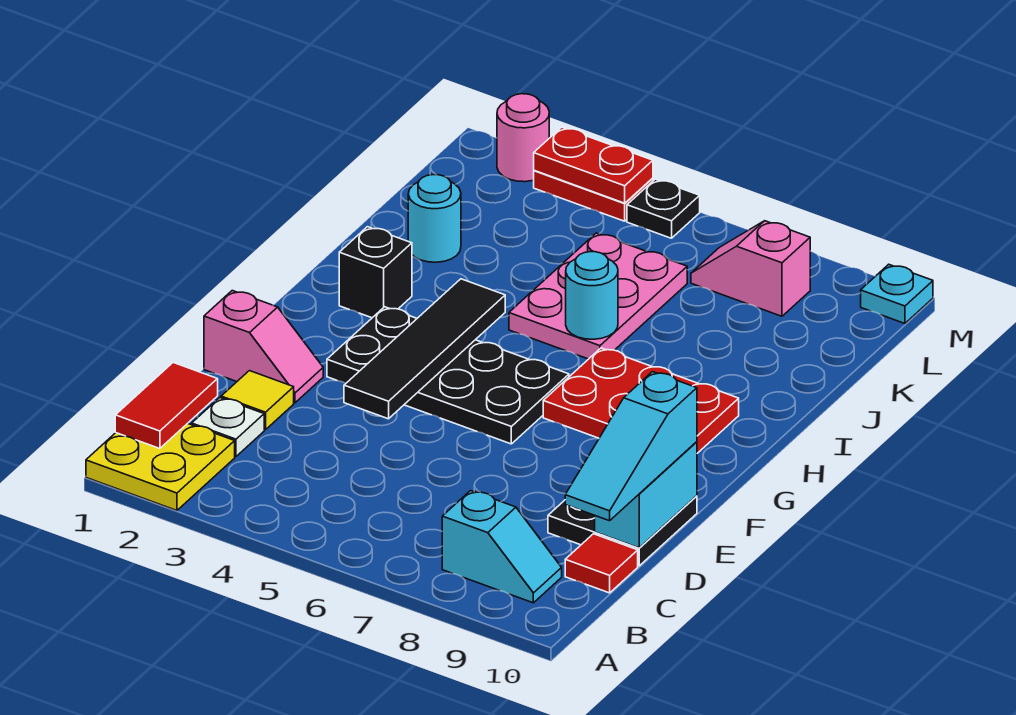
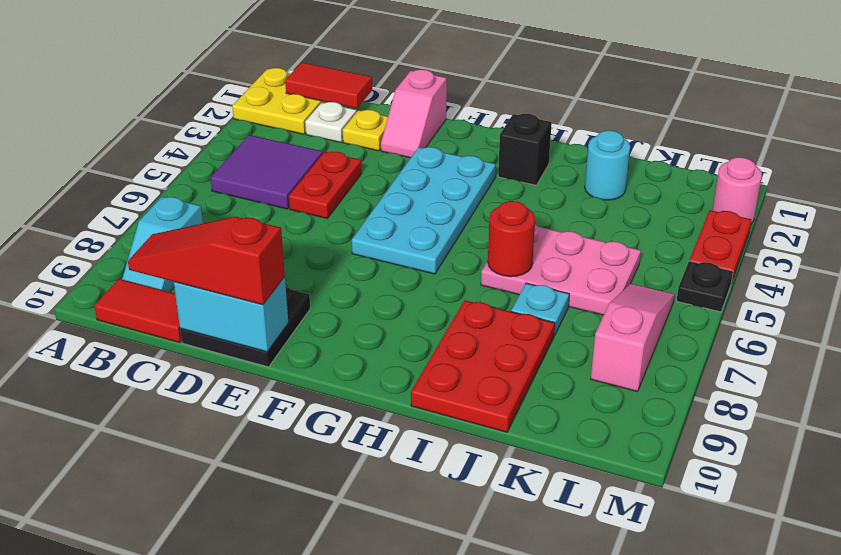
none -> purple tile B4:C5 level 1
red tile C10 level 1 -> red tile B10:C10 level 1
cyan slope C10:E10 level 3 top E -> red slope C10:E10 level 3 top E
yellow tile D2 level 1 -> yellow plate D2 level 1
black tile E4:H4 level 2 -> none
black plate F3:G6 level 1 -> cyan plate F3:G6 level 1
red plate G7:H9 level 1 -> red plate I8:J10 level 1
cyan round brick I6 level 2 -> red round brick I6 level 2
pink slope L7:L8 level 1 top 8 -> pink slope L6:L8 level 1 top 8
red plate M3:M4 level 2 -> red plate D4:D5 level 1
cyan plate M10 level 1 -> cyan plate J7 level 1

